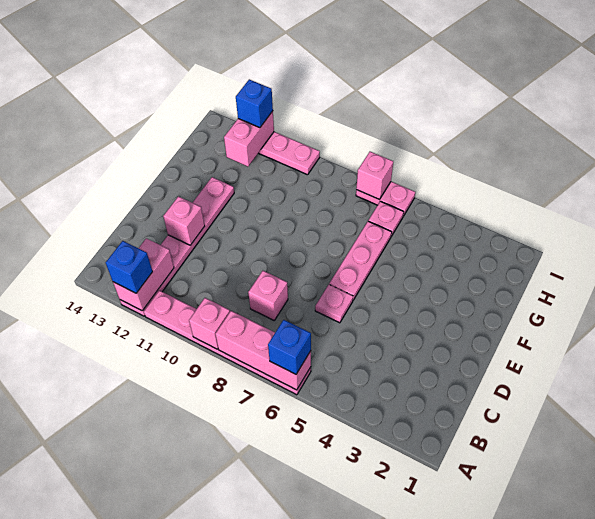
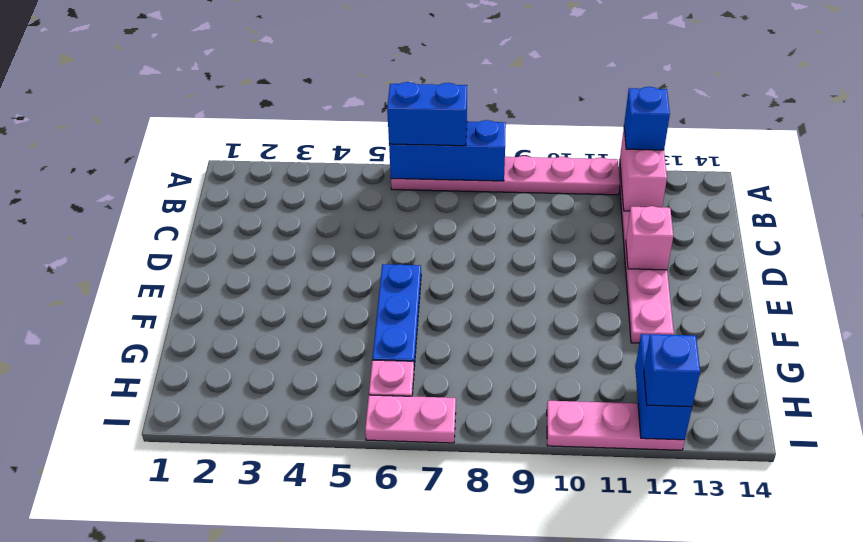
pink brick A6:A8 level 2 -> blue brick A6:A8 level 2
blue brick A6 level 3 -> blue brick A6:A7 level 3
pink brick A9 level 2 -> none
pink brick C8 level 1 -> none
pink plate D6 level 1 -> none
pink plate E6:G6 level 1 -> blue plate E6:G6 level 1
pink brick H12:I12 level 2 -> blue brick H12:I12 level 2
pink brick I7 level 2 -> none

